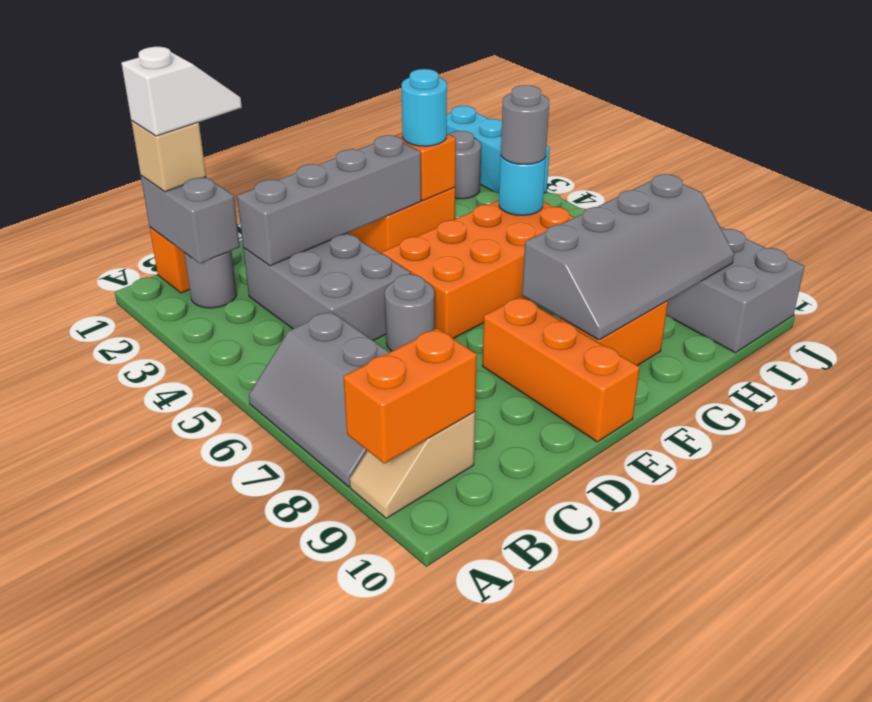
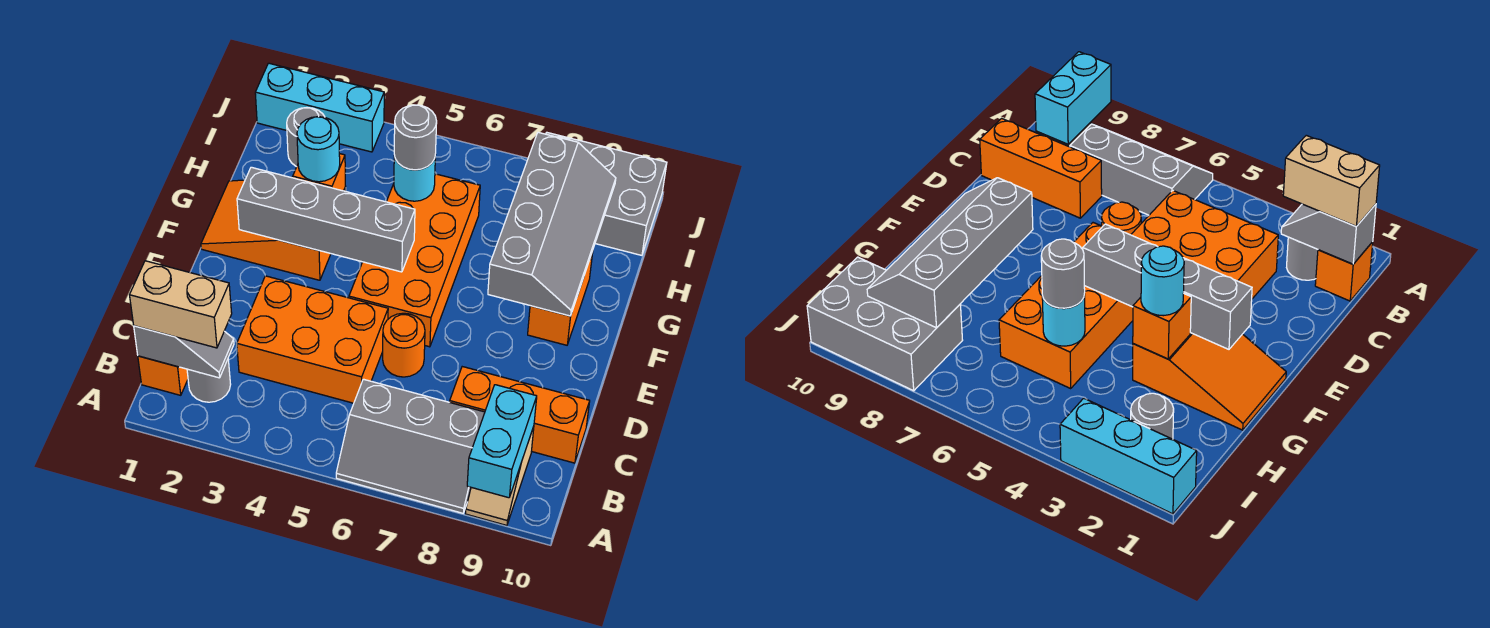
orange brick A9:B9 level 2 -> cyan brick A9:B9 level 2
grey brick B1:B2 level 2 -> grey slope B1:B2 level 2 top 1
tan brick B1 level 3 -> tan brick B1:B2 level 3
white slope B1:C1 level 4 top B -> none
grey brick C3:D5 level 1 -> orange brick C3:D5 level 1
grey brick C3:F3 level 2 -> grey brick F2:F5 level 2
grey round brick D6 level 1 -> orange round brick D6 level 1
orange brick E8:E10 level 1 -> orange brick C8:C10 level 1

